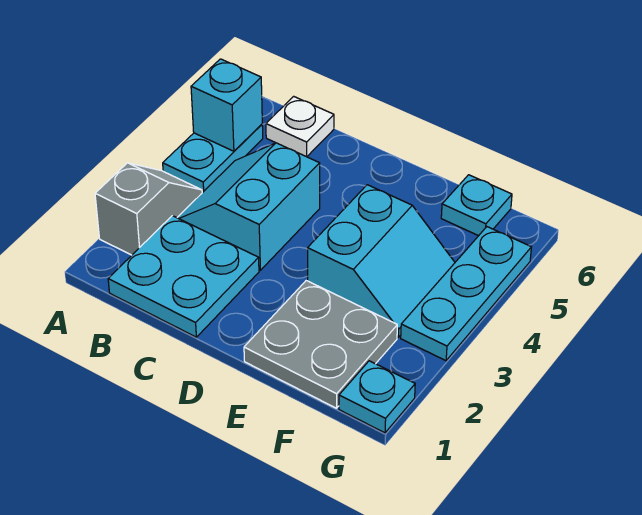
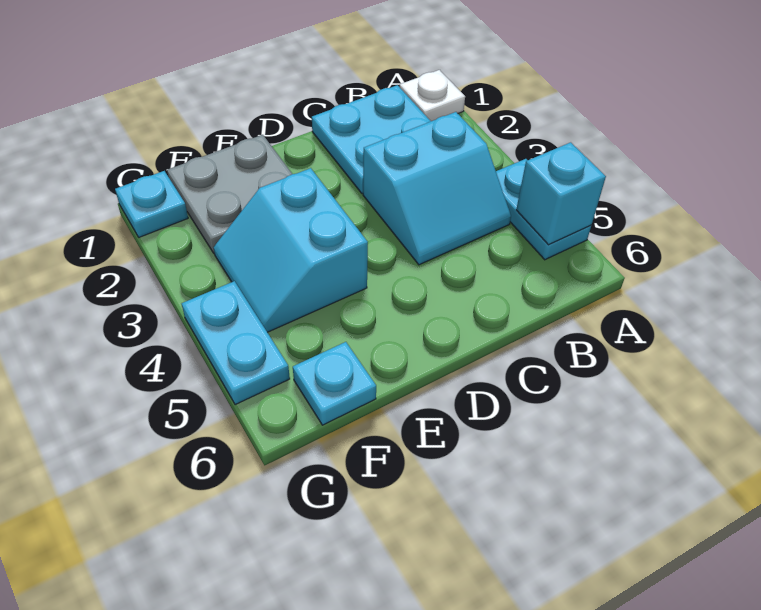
grey slope A2:A3 level 1 top 2 -> none
cyan slope B3:C4 level 1 top C -> cyan slope B3:C4 level 1 top 3
white plate B6 level 1 -> white plate A1 level 1
cyan plate G3:G5 level 1 -> cyan plate G4:G5 level 1

